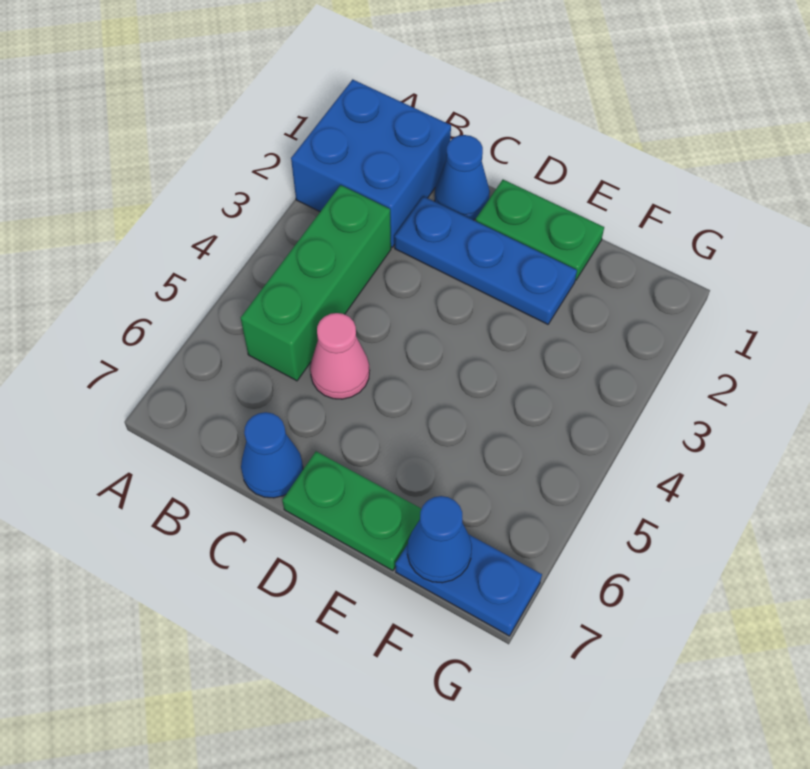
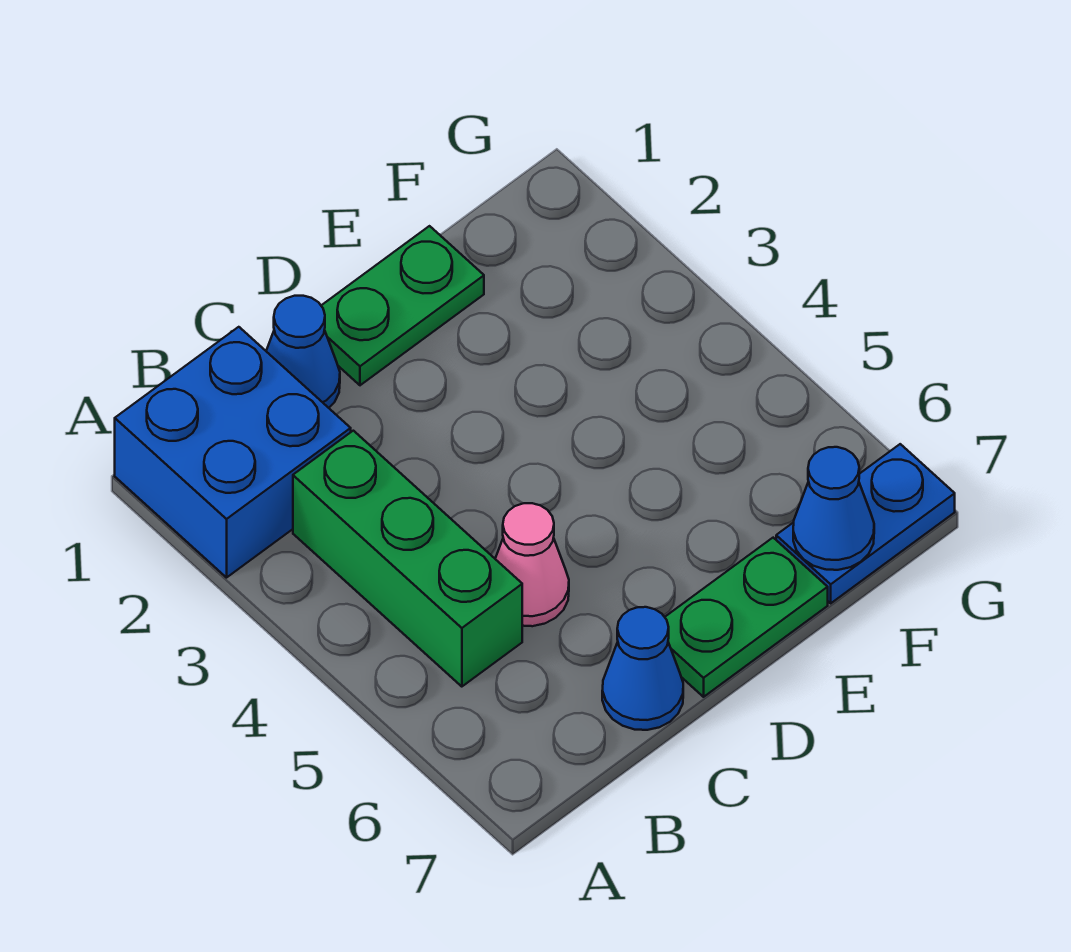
blue plate C2:E2 level 1 -> none

